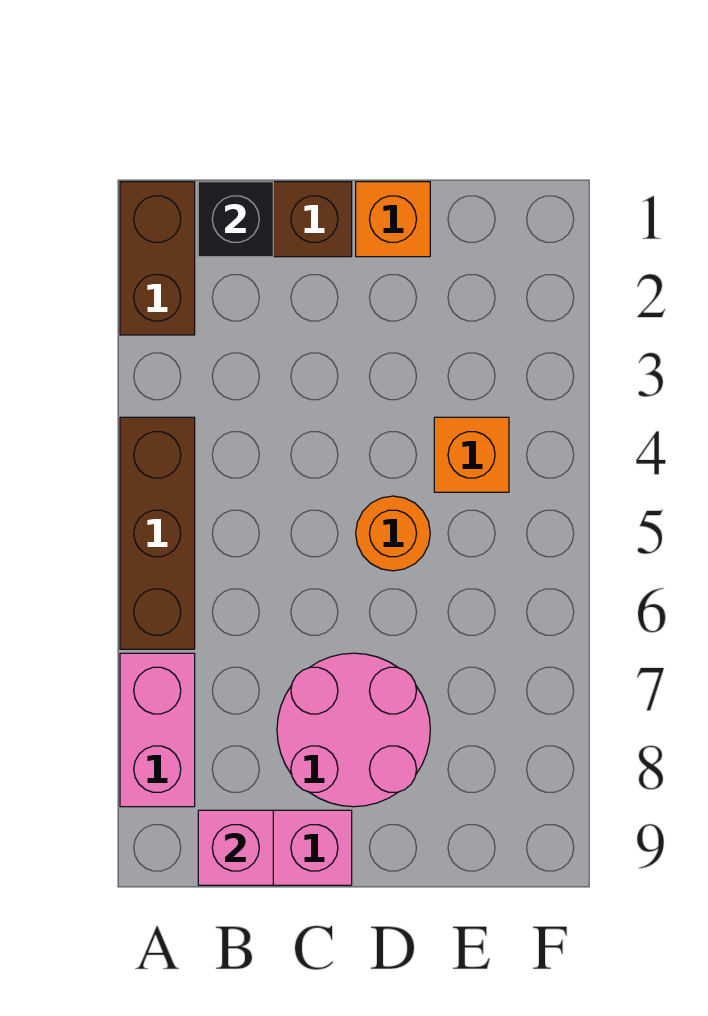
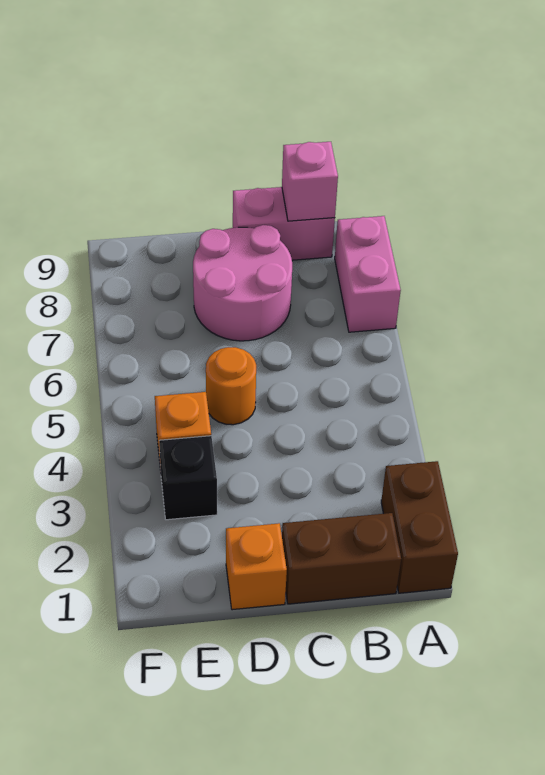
brown brick A4:A6 level 1 -> none
black brick B1 level 2 -> black brick E3 level 1

